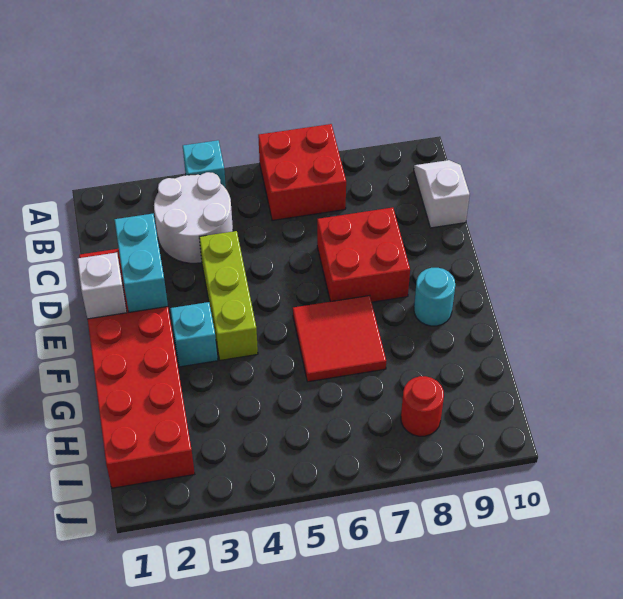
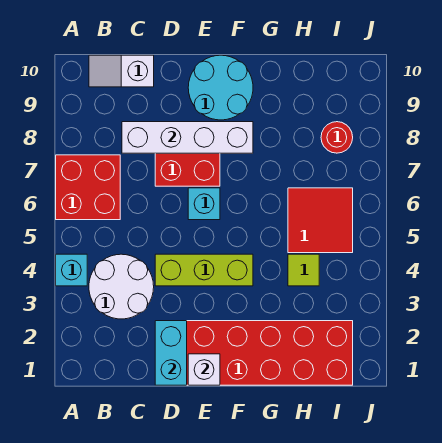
none -> white brick C8:F8 level 2
cyan brick D2:E2 level 2 -> cyan brick D1:D2 level 2
cyan brick F3 level 1 -> cyan brick E6 level 1
red tile F6:G7 level 1 -> red tile H5:I6 level 1
cyan round brick F9 level 1 -> cyan round brick E9:F10 level 1
none -> lime tile H4 level 1

